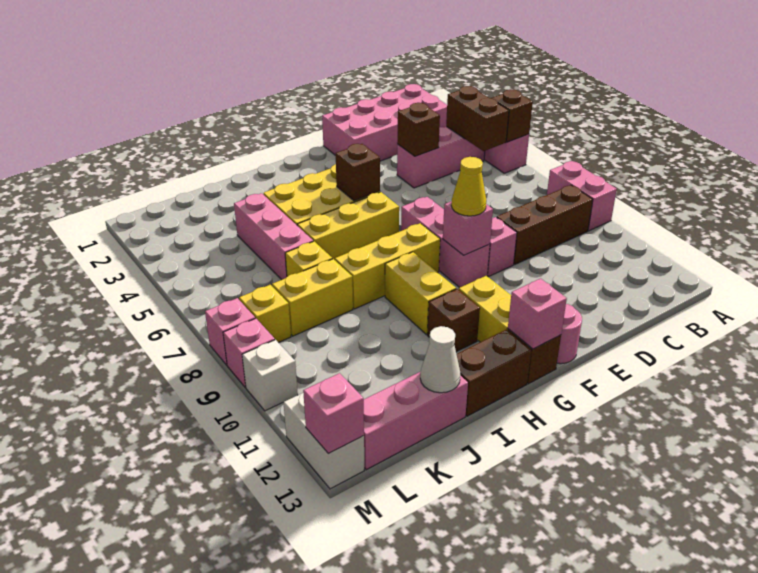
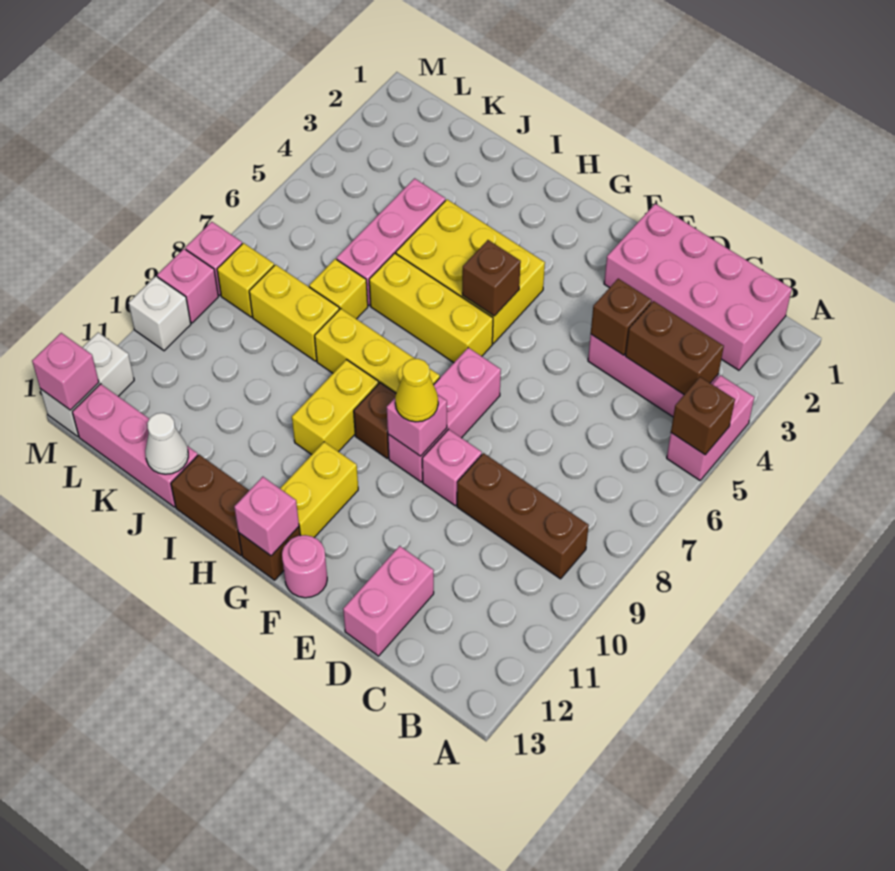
pink brick A8:A9 level 1 -> pink brick D12:D13 level 1
brown brick B4:B5 level 2 -> brown brick B4:C4 level 2
brown brick H11 level 1 -> brown brick G9 level 1

